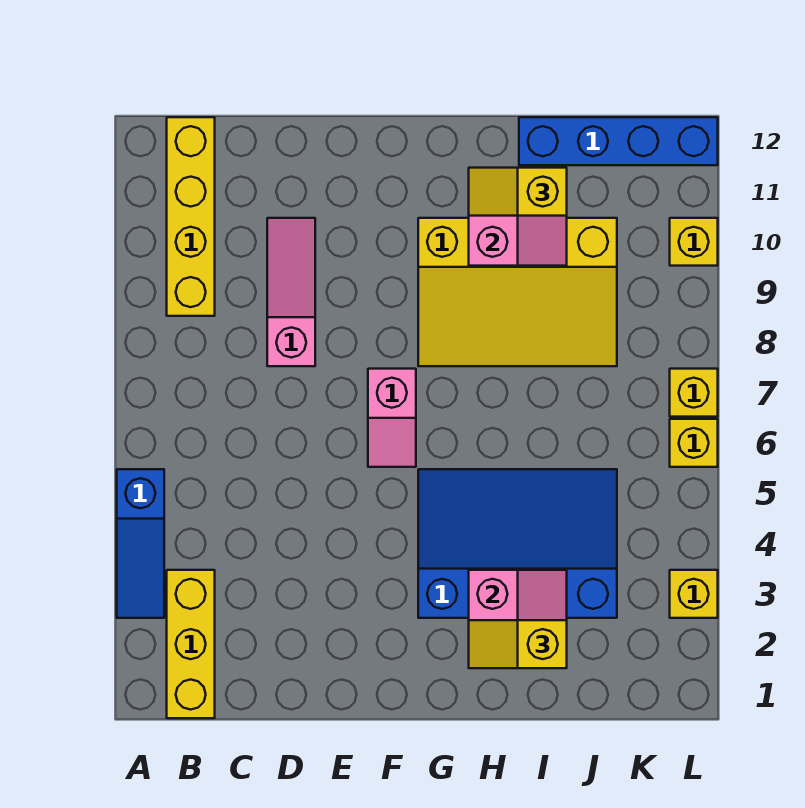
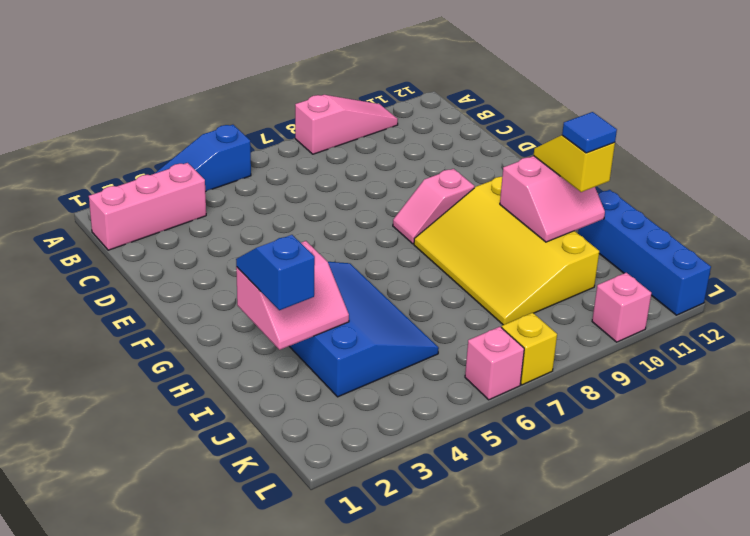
yellow brick B1:B3 level 1 -> pink brick B1:B3 level 1
yellow brick B9:B12 level 1 -> none
pink slope D8:D10 level 1 top 8 -> pink slope A8:A10 level 1 top 8
pink slope F6:F7 level 1 top 7 -> pink slope F8:F9 level 1 top 9
yellow slope H2:I2 level 3 top I -> blue slope H2:I2 level 3 top I
none -> blue tile I11 level 4
yellow brick L3 level 1 -> none
yellow brick L6 level 1 -> pink brick L6 level 1
yellow brick L10 level 1 -> pink brick L10 level 1

